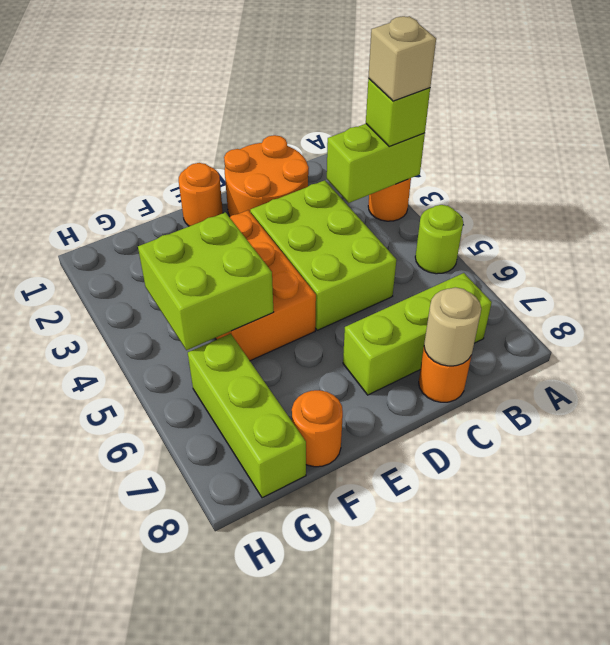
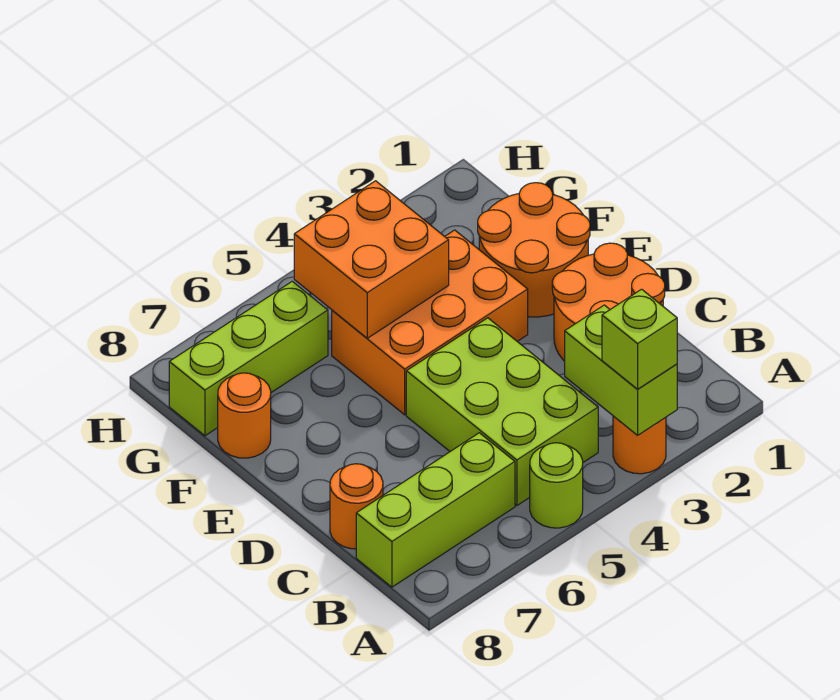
tan brick A3 level 4 -> none
lime brick B7:D7 level 1 -> lime brick B6:B8 level 1
lime brick C3:D5 level 1 -> lime brick B4:D5 level 1
tan round brick C8 level 2 -> none
orange round brick E1 level 1 -> orange round brick E1:F2 level 1
lime brick F4:G5 level 2 -> orange brick F4:G5 level 2

